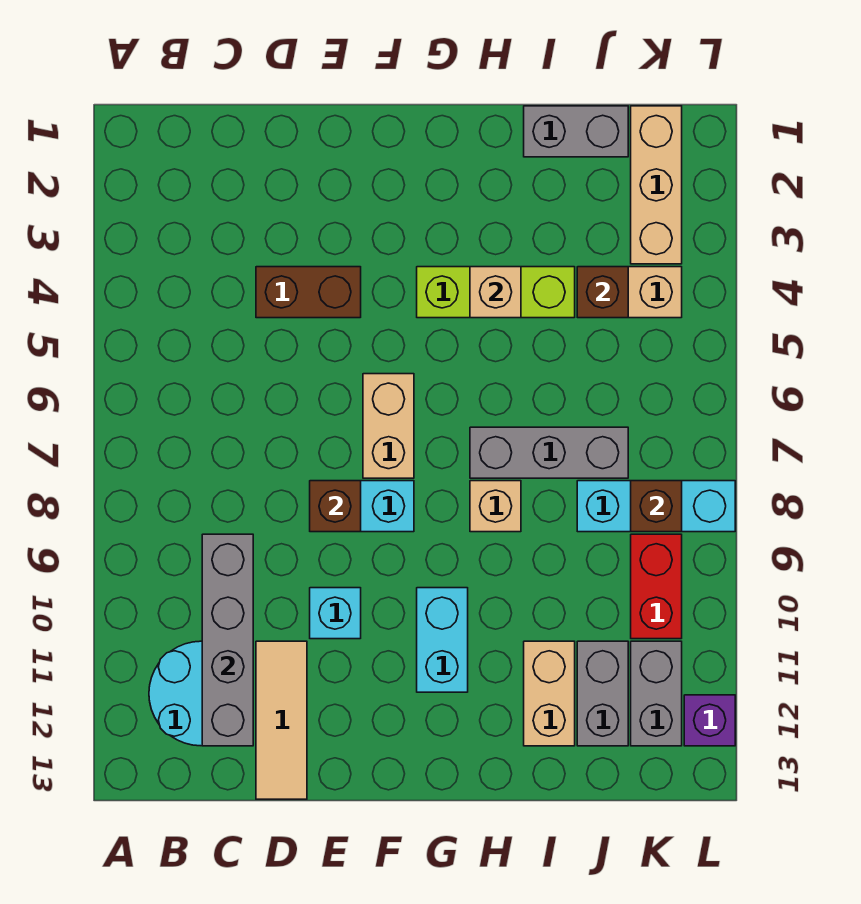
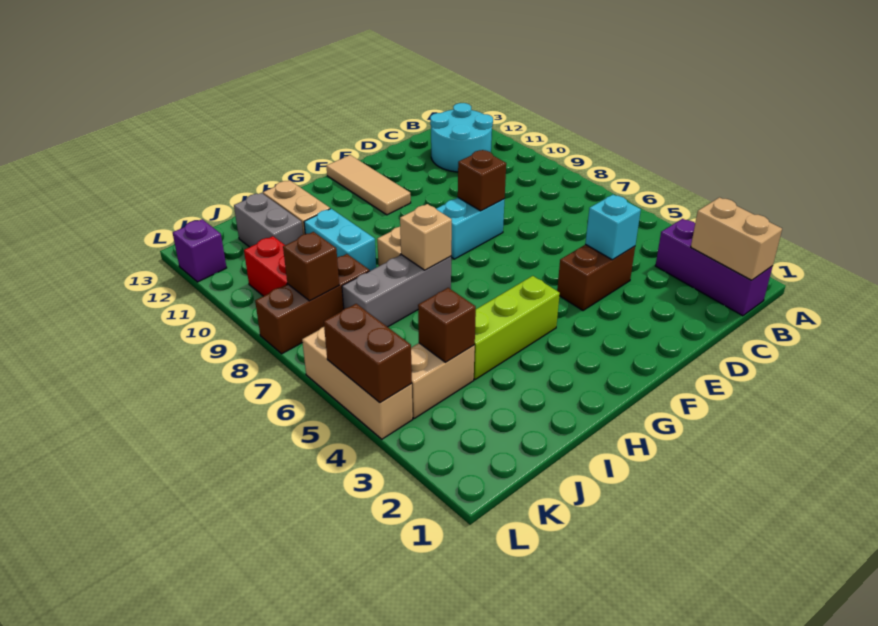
none -> purple brick B1:B3 level 1
grey brick C9:C12 level 2 -> none
tan tile D11:D13 level 1 -> tan tile F11:F13 level 1
cyan brick E10 level 1 -> cyan brick D4 level 2
tan brick F6:F7 level 1 -> tan brick B1:B2 level 2
cyan brick G10:G11 level 1 -> cyan brick I9:I10 level 1
tan brick H4 level 2 -> tan brick H7 level 2
grey brick I1:J1 level 1 -> none
cyan brick J8:L8 level 1 -> brown brick J8:L8 level 1
tan brick K1:K3 level 1 -> tan brick L4:L6 level 1
grey brick K11:K12 level 1 -> none
none -> brown brick L4:L5 level 2

